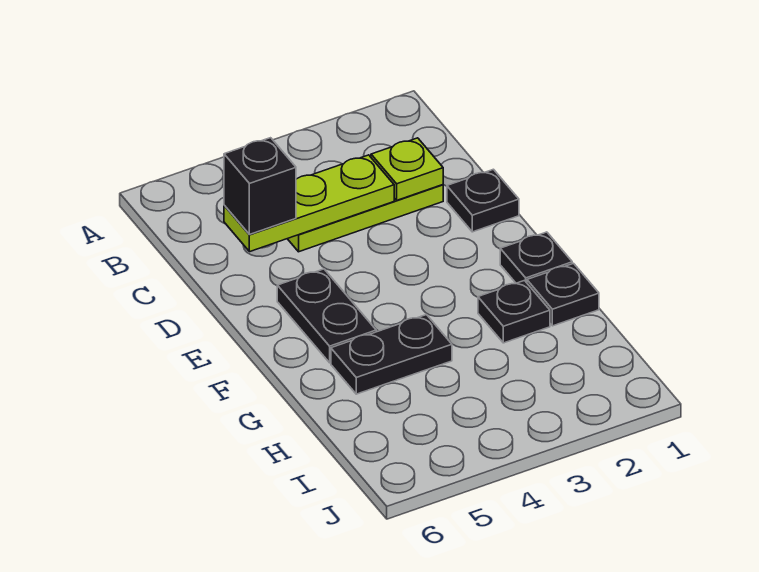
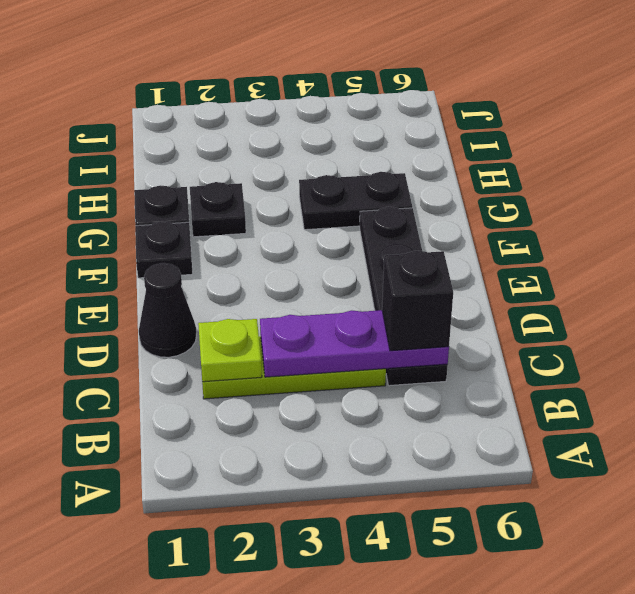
lime plate C3:C5 level 2 -> purple plate C3:C5 level 2
black plate D1 level 1 -> black cone D1 level 1
black plate E5:F5 level 1 -> black plate C5:F5 level 1

